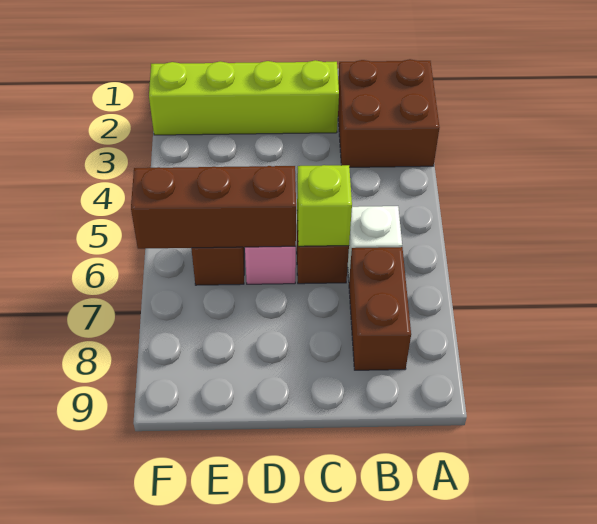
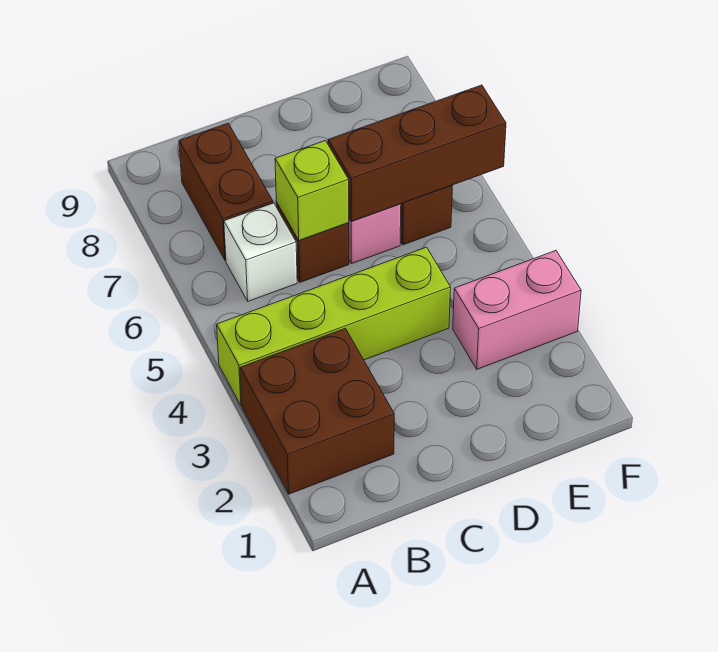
lime brick C2:F2 level 1 -> lime brick A4:D4 level 1
none -> pink brick E3:F3 level 1

